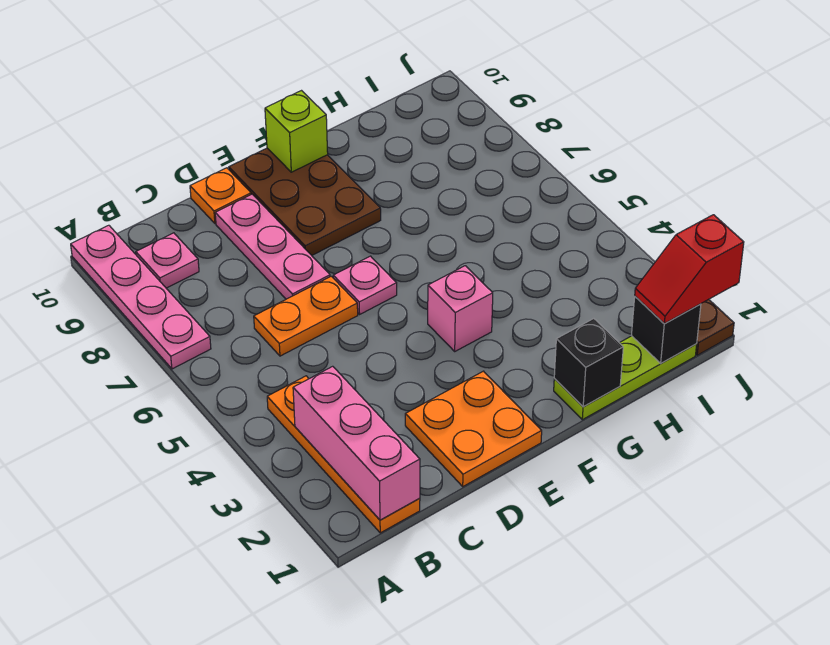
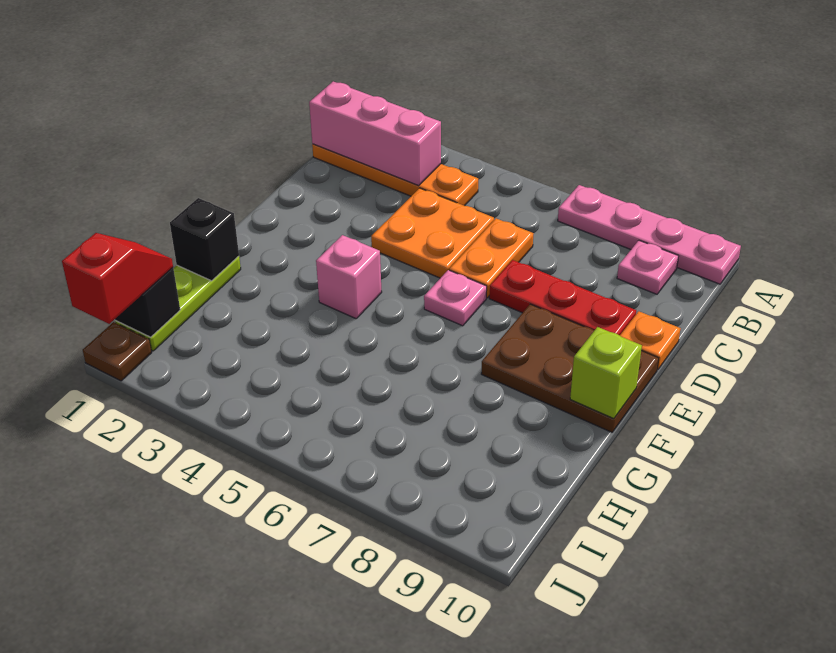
orange plate D1:E2 level 1 -> orange plate C4:D5 level 1
pink plate D7:D9 level 1 -> red plate D7:D9 level 1

